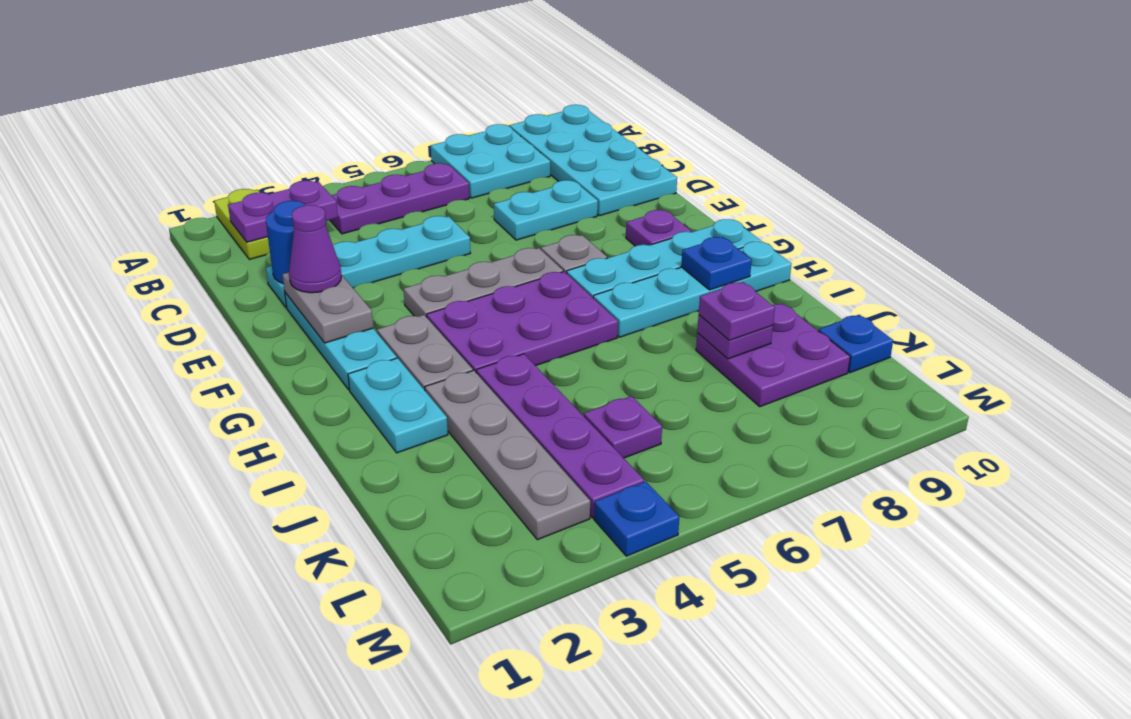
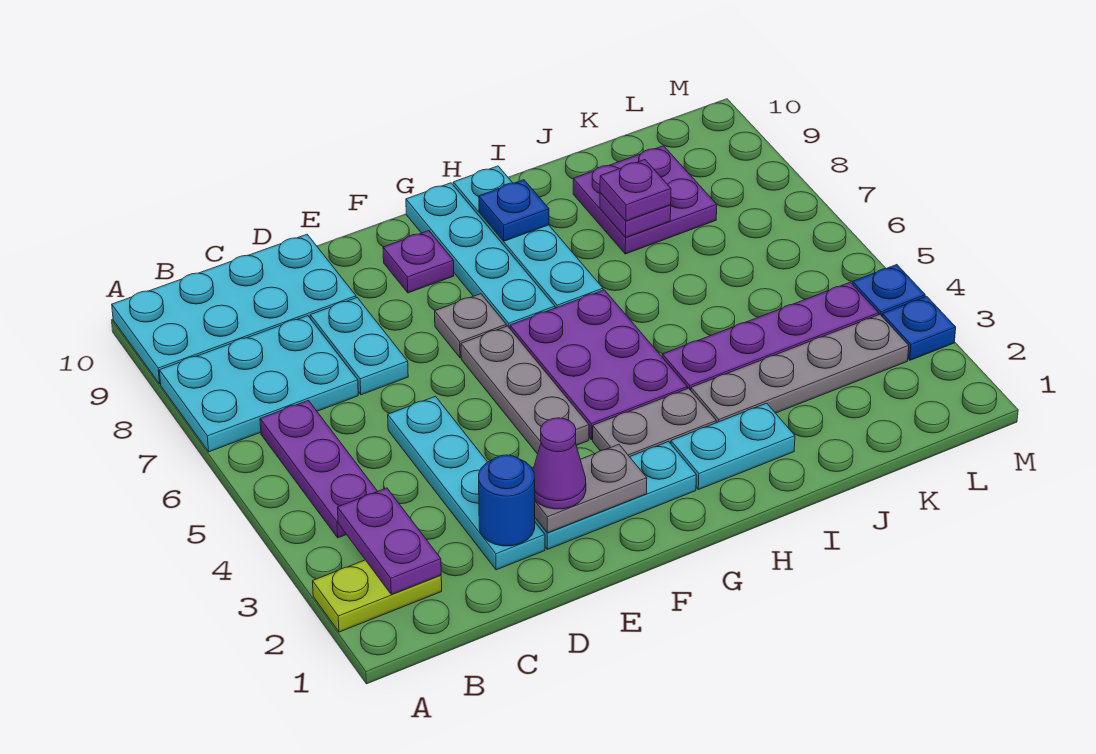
cyan plate A7:B8 level 1 -> cyan plate A7:C8 level 1
purple plate K5 level 1 -> none
blue plate K10 level 1 -> blue plate M3 level 1

